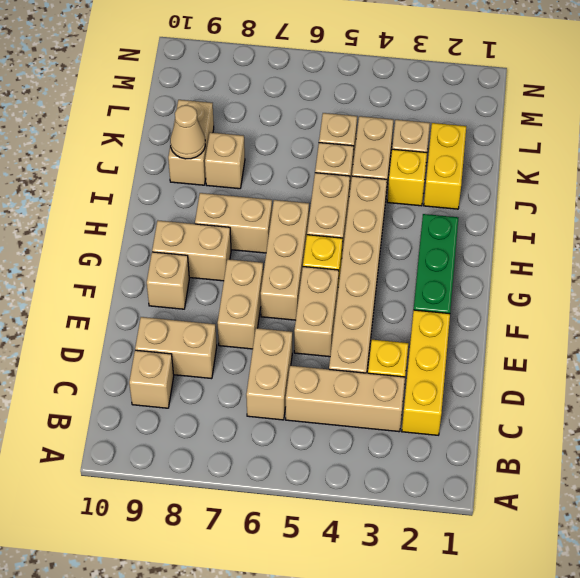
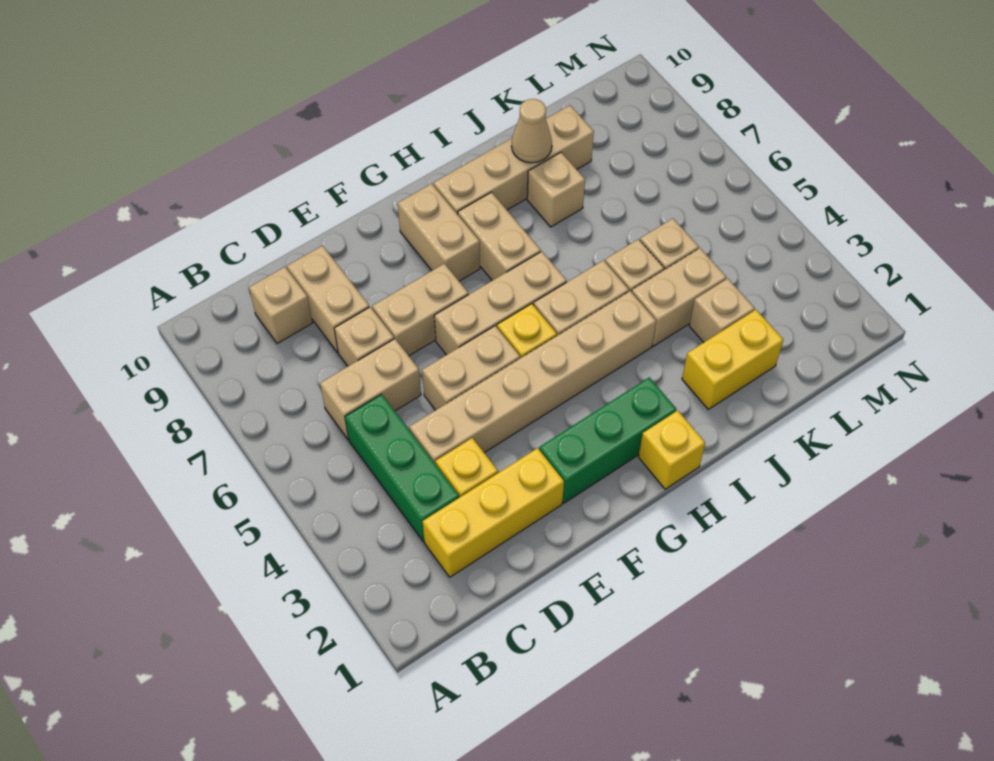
tan brick C3:C5 level 1 -> green brick C3:C5 level 1
tan brick F9 level 1 -> tan brick D7 level 1
yellow brick J3 level 1 -> yellow brick H1 level 1
tan brick J9:K9 level 1 -> tan brick H9:K9 level 1

